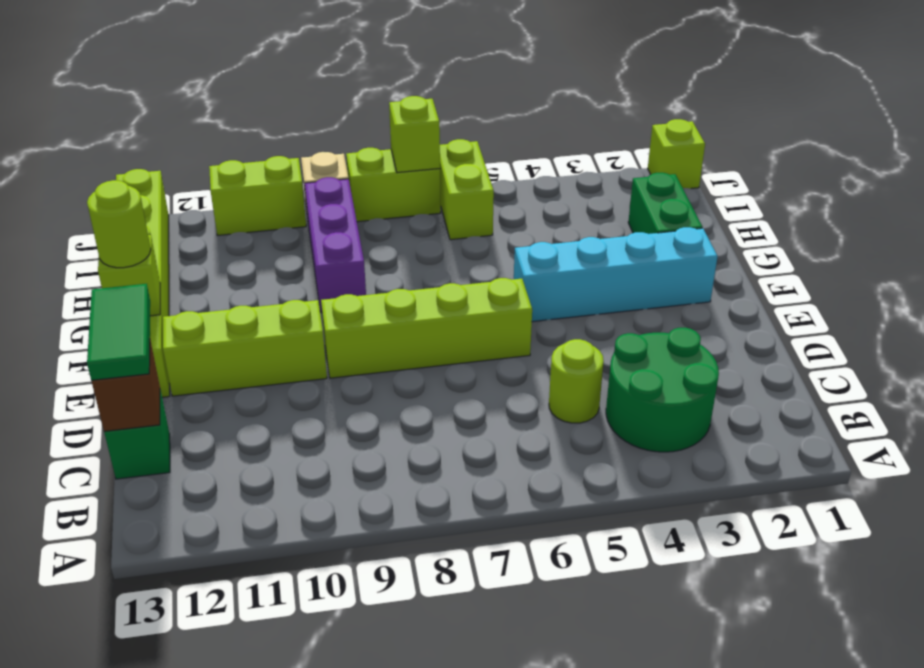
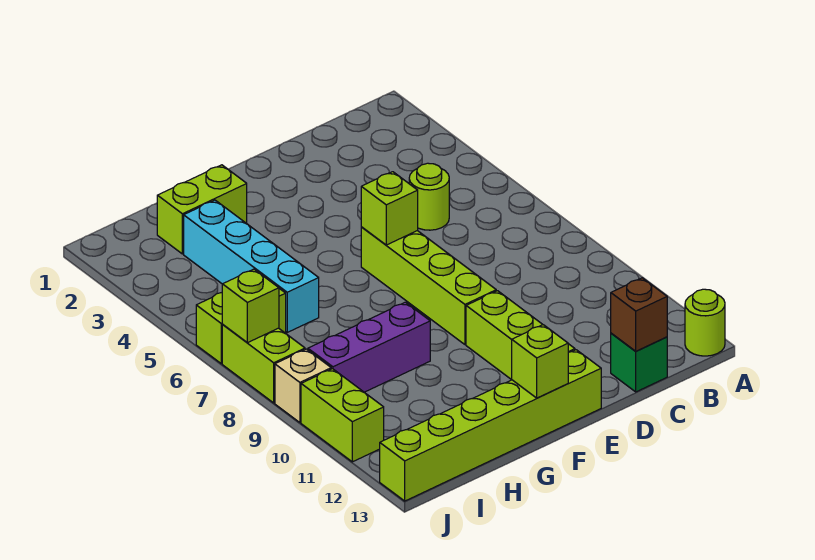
green round brick B3:C4 level 1 -> none
green tile C13:D13 level 3 -> none
cyan brick F2:F5 level 1 -> cyan brick H3:H6 level 1
lime round brick F13 level 3 -> lime round brick A13 level 1
green brick G2:H2 level 1 -> lime brick G2:H2 level 1
lime brick J1 level 1 -> lime brick E6 level 2

